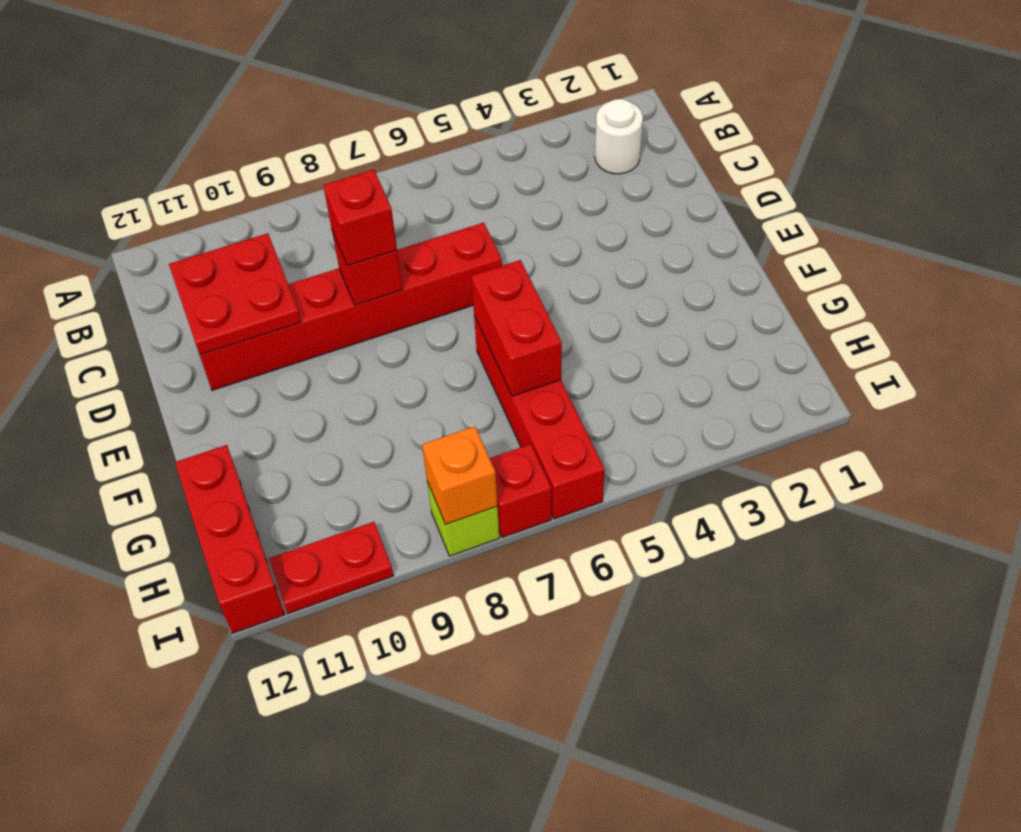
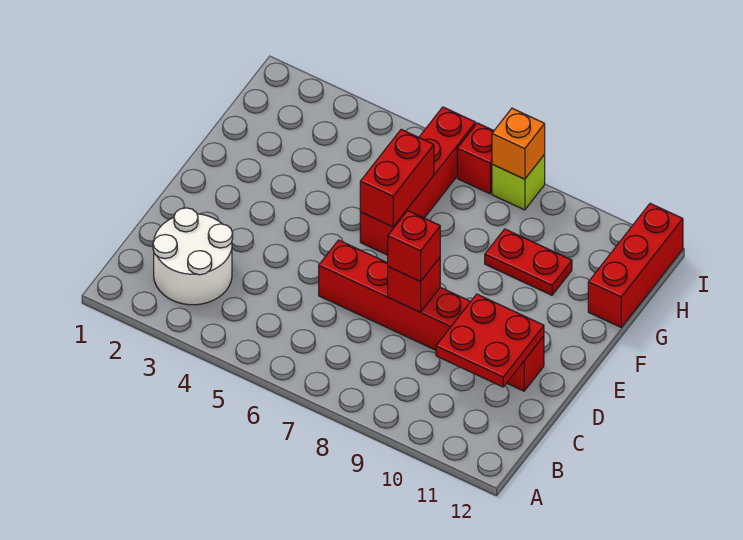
white round brick B2 level 1 -> white round brick B2:C3 level 1
red plate I10:I11 level 1 -> red plate G9:G10 level 1

